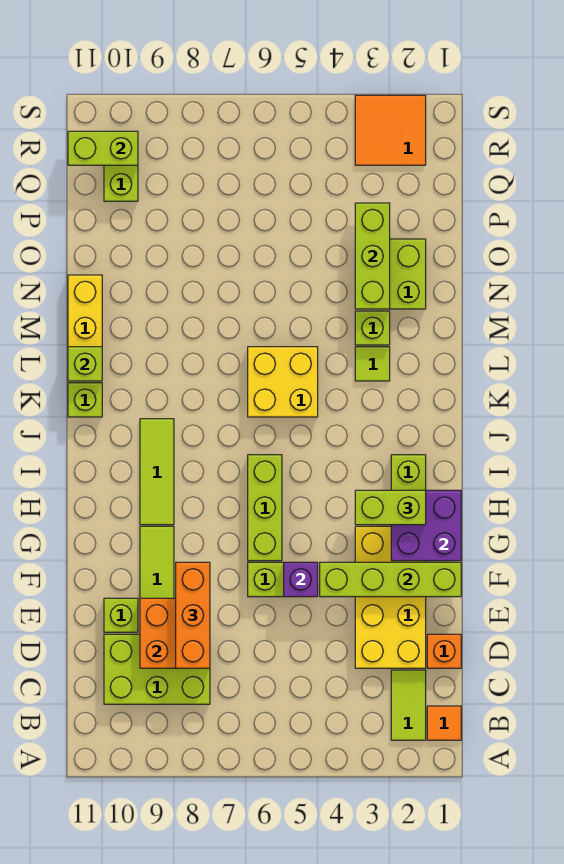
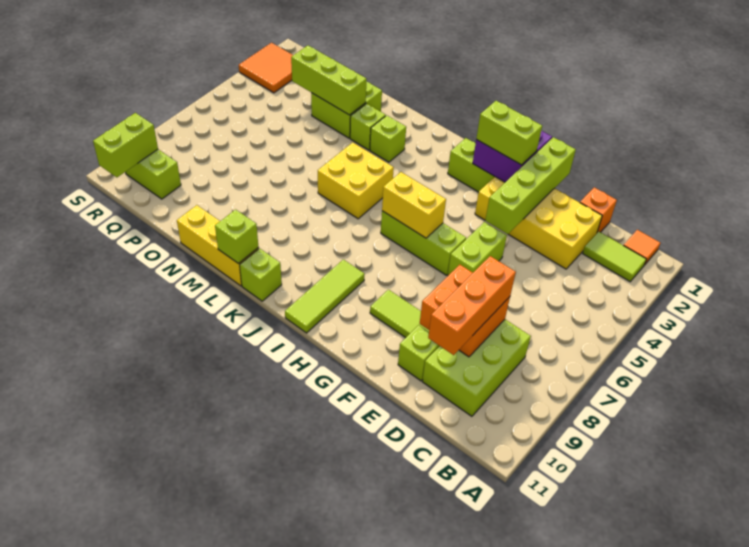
orange brick D8:F8 level 3 -> orange brick D8:D10 level 3
purple brick F5 level 2 -> none
lime brick H2:H3 level 3 -> lime brick G2:H2 level 3
none -> yellow brick H6:I6 level 2
lime tile H9:J9 level 1 -> lime tile I9:I11 level 1
lime tile L3 level 1 -> lime brick L3 level 1

